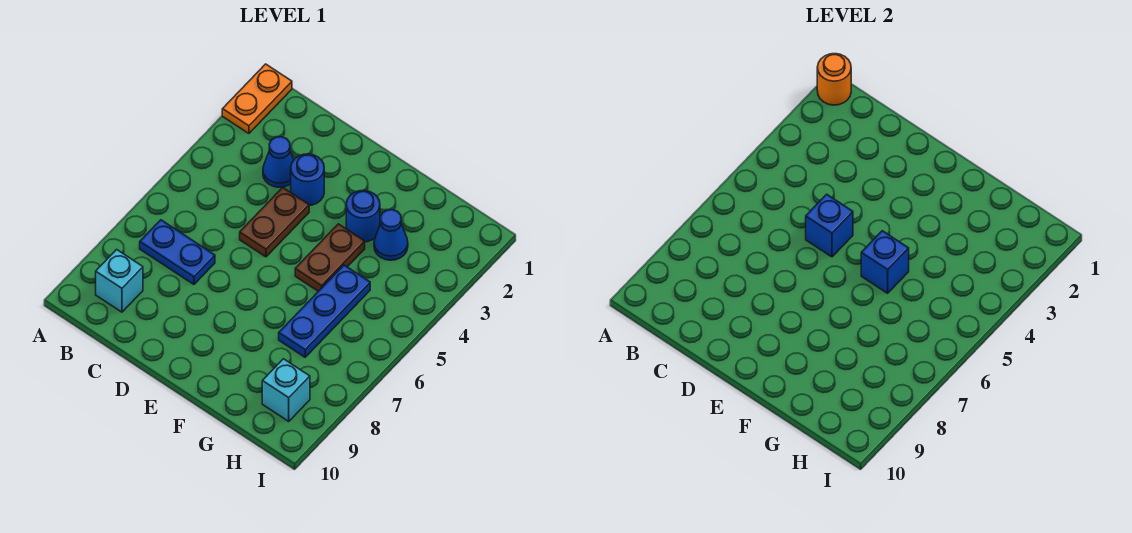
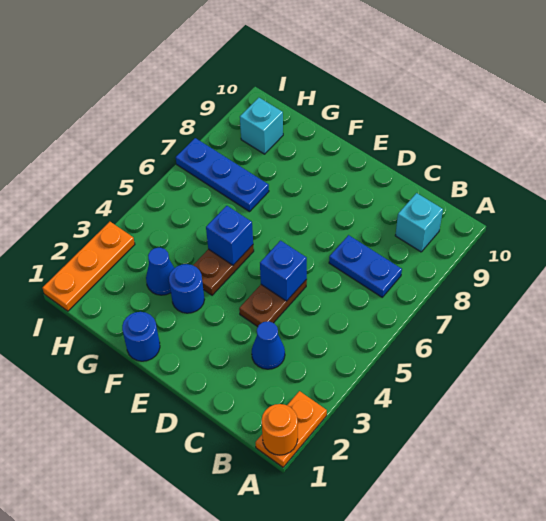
blue round brick D3 level 1 -> blue round brick F1 level 1
blue plate G5:G7 level 1 -> blue plate G7:I7 level 1
none -> orange plate I1:I3 level 1

